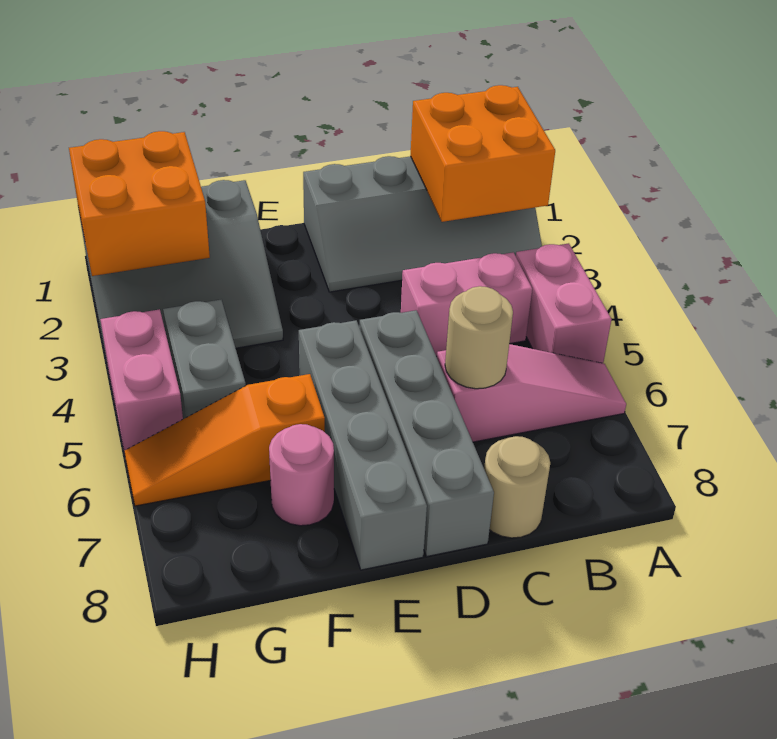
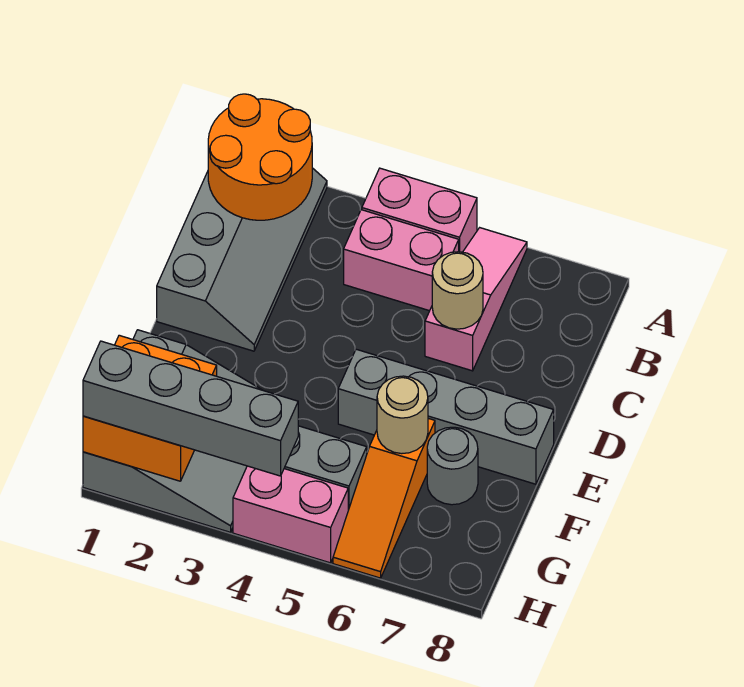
orange brick A1:B2 level 2 -> orange round brick A1:B2 level 2
pink brick B4:C4 level 1 -> pink brick B4:B5 level 1
tan round brick C8 level 1 -> tan round brick F6 level 2
grey brick D5:D8 level 1 -> grey brick H1:H4 level 3
pink round brick F7 level 1 -> grey round brick F7 level 1

